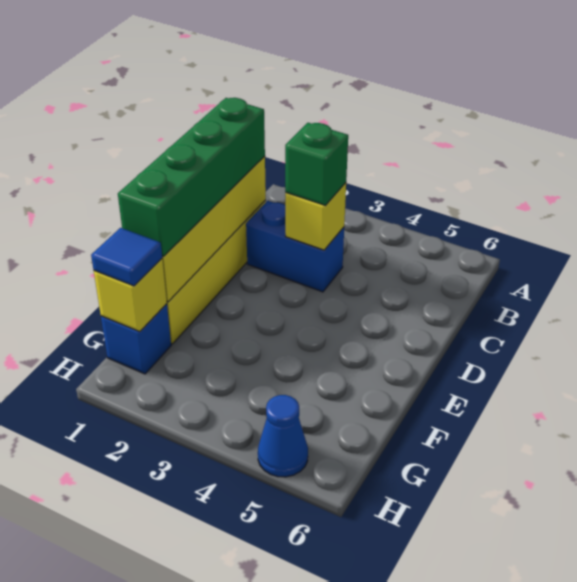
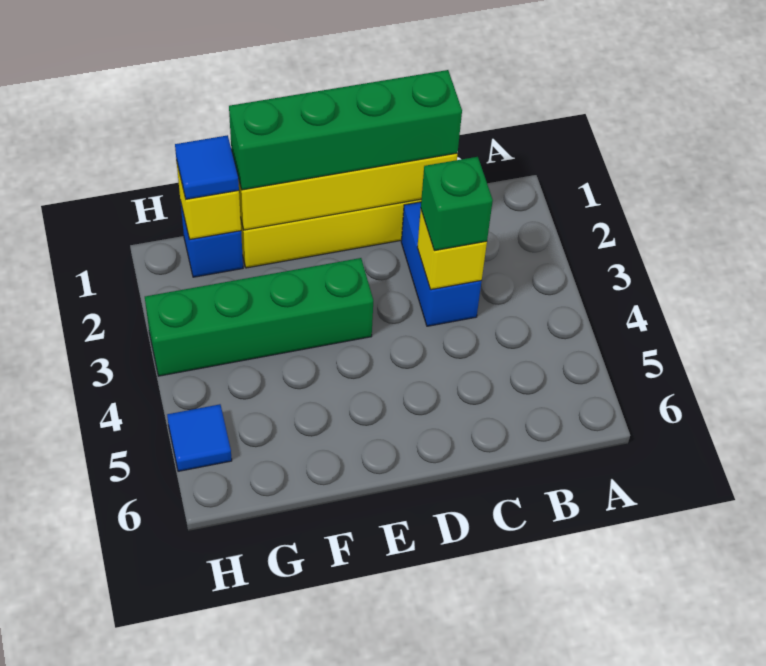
none -> green brick E3:H3 level 1
blue cone H5 level 1 -> blue tile H5 level 1

